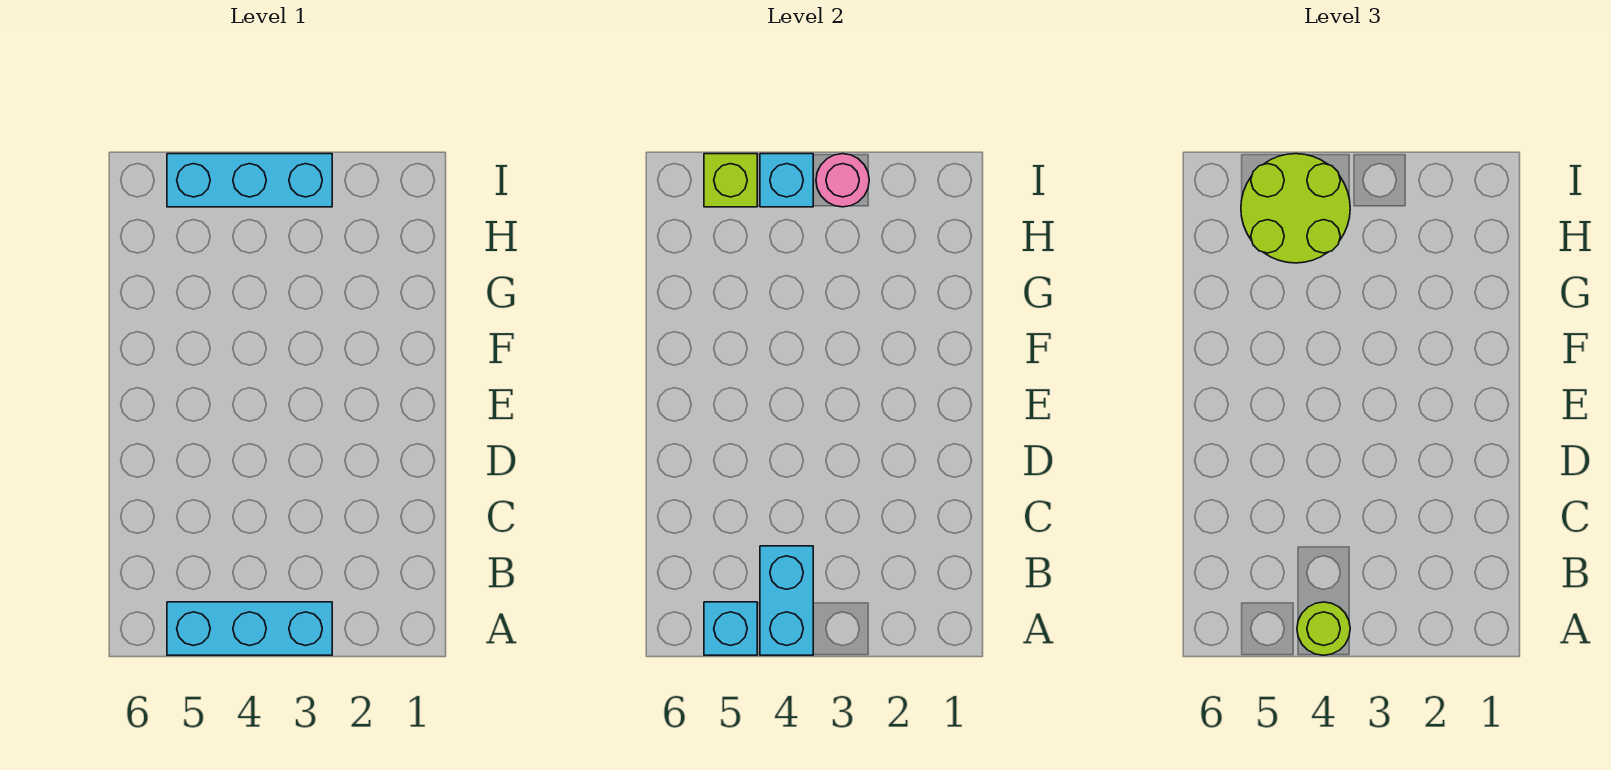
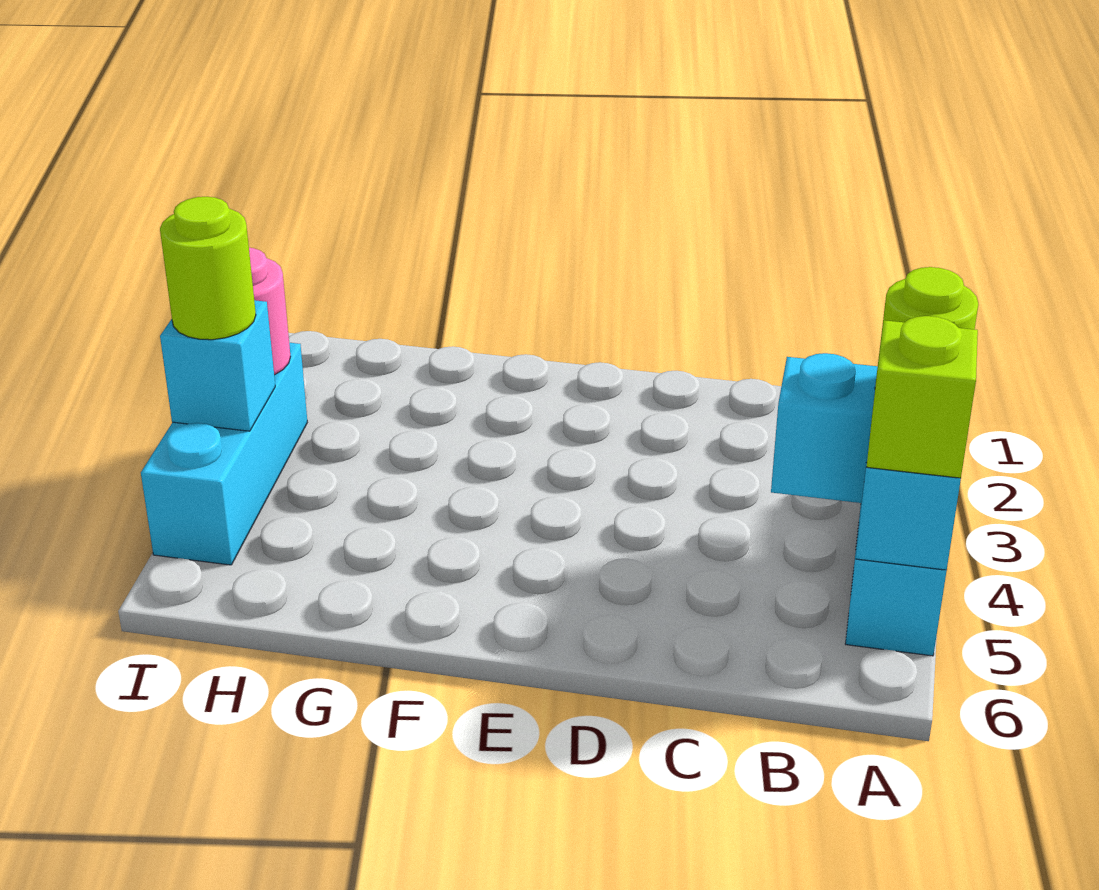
lime round brick H4:I5 level 3 -> lime round brick I4 level 3
lime brick I5 level 2 -> lime brick A5 level 3

